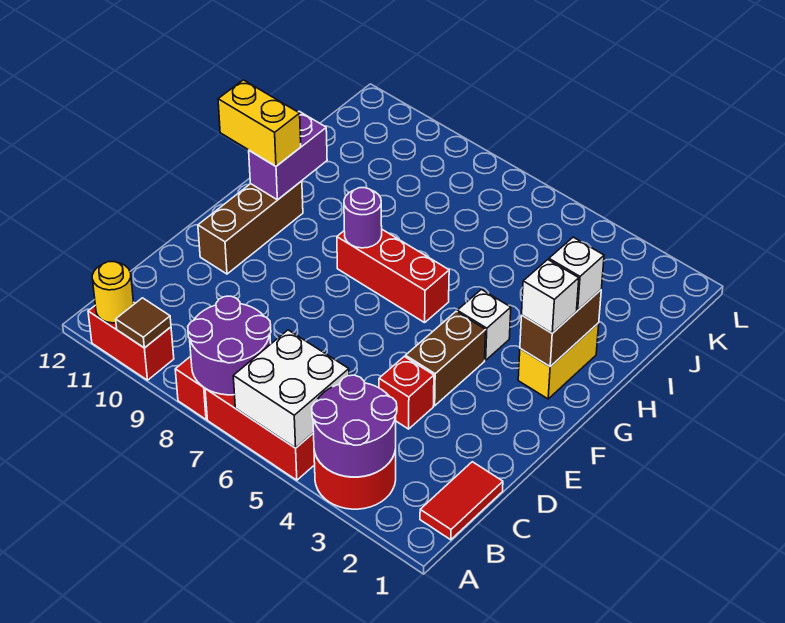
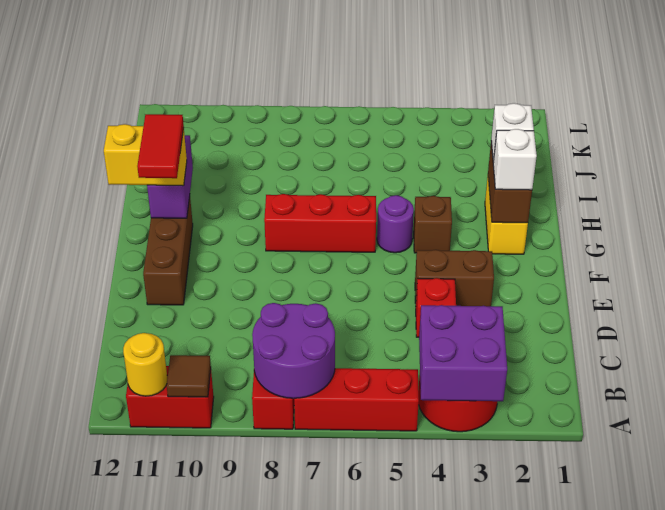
purple round brick A3:B4 level 2 -> purple brick A3:B4 level 2
white brick A5:B6 level 2 -> none
red tile B1:C1 level 1 -> red tile F11:G11 level 4
brown brick E4:F4 level 1 -> brown brick E3:E4 level 1
white brick G4 level 1 -> brown brick G4 level 1
purple round brick G8 level 2 -> purple round brick G5 level 1

